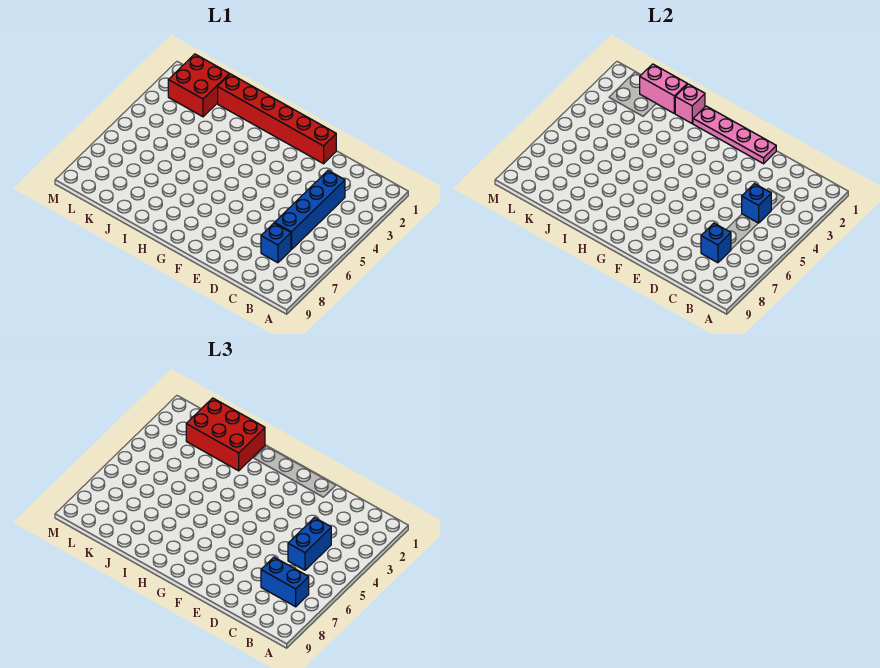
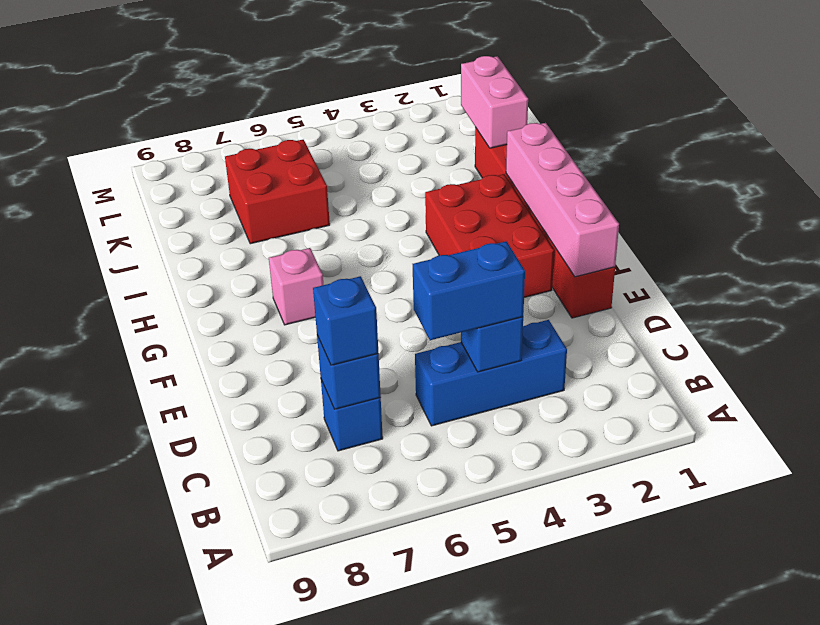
blue brick B7:C7 level 3 -> blue brick C7 level 3
blue brick C3:C6 level 1 -> blue brick C3:C5 level 1
pink plate E1:H1 level 2 -> pink brick E1:H1 level 2
pink brick I1 level 2 -> pink brick G7 level 1
red brick I1:K2 level 3 -> red brick F2:H3 level 1
red brick K1:L2 level 1 -> red brick J6:K7 level 1

